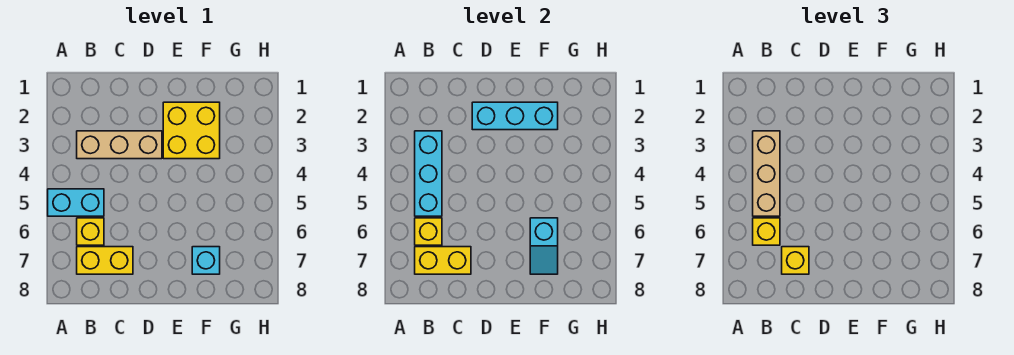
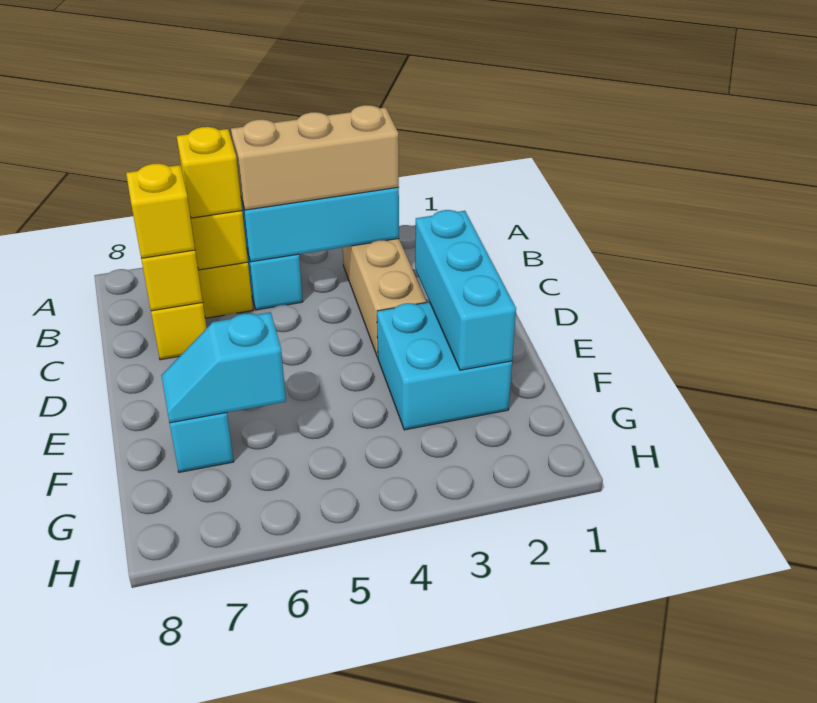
yellow brick E2:F3 level 1 -> cyan brick E2:F3 level 1

